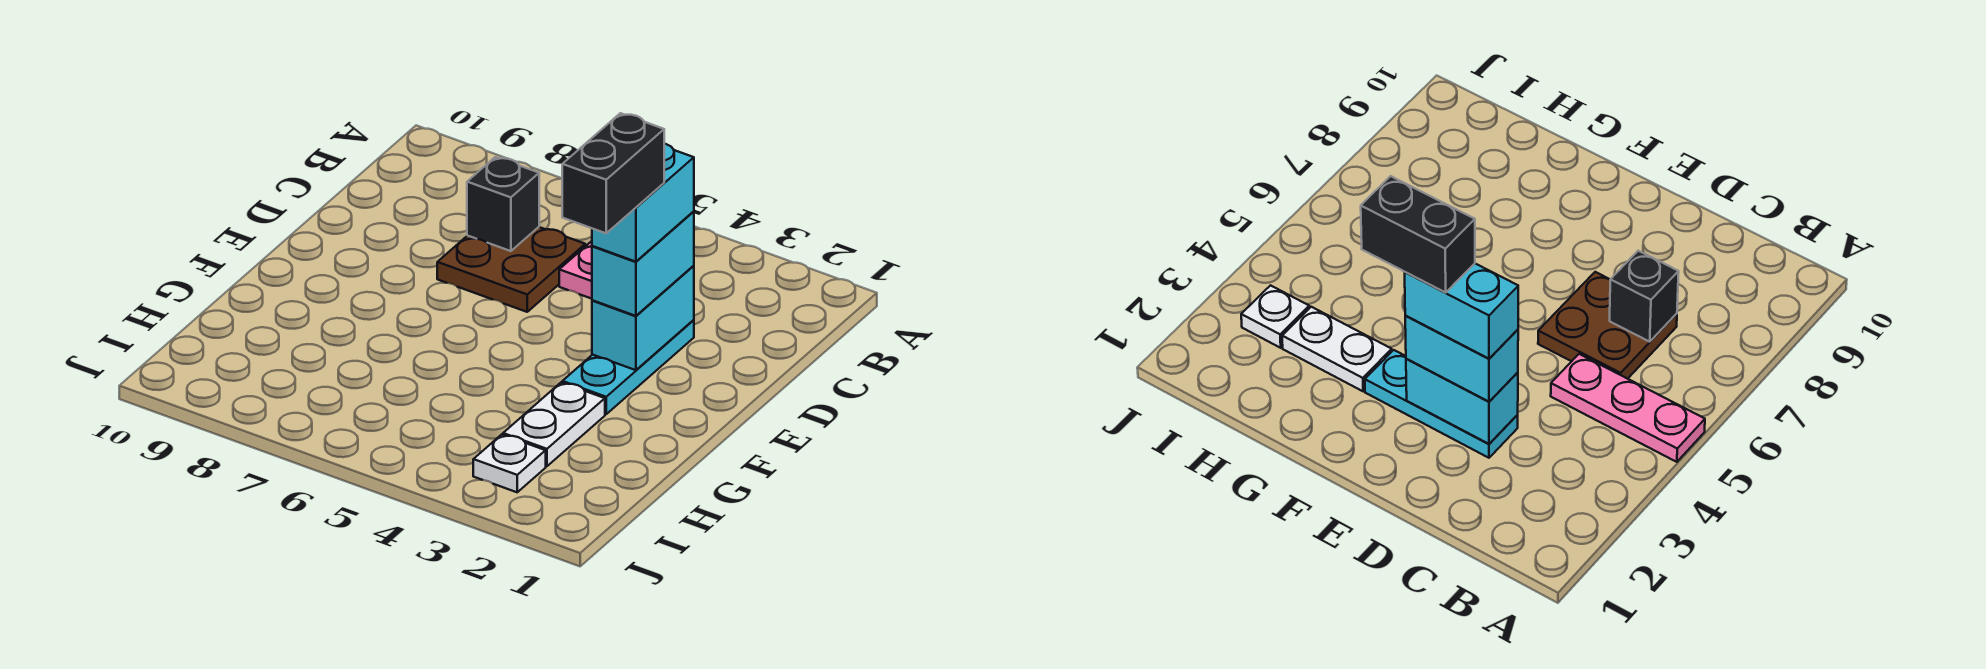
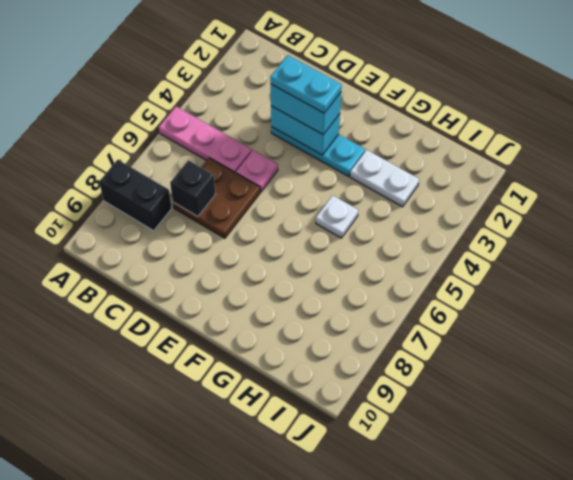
cyan brick D3:E3 level 4 -> cyan plate D3:E3 level 4
none -> pink plate D5 level 1
black brick E3:F3 level 5 -> black brick A8:B8 level 1
white plate I3 level 1 -> white plate G5 level 1

